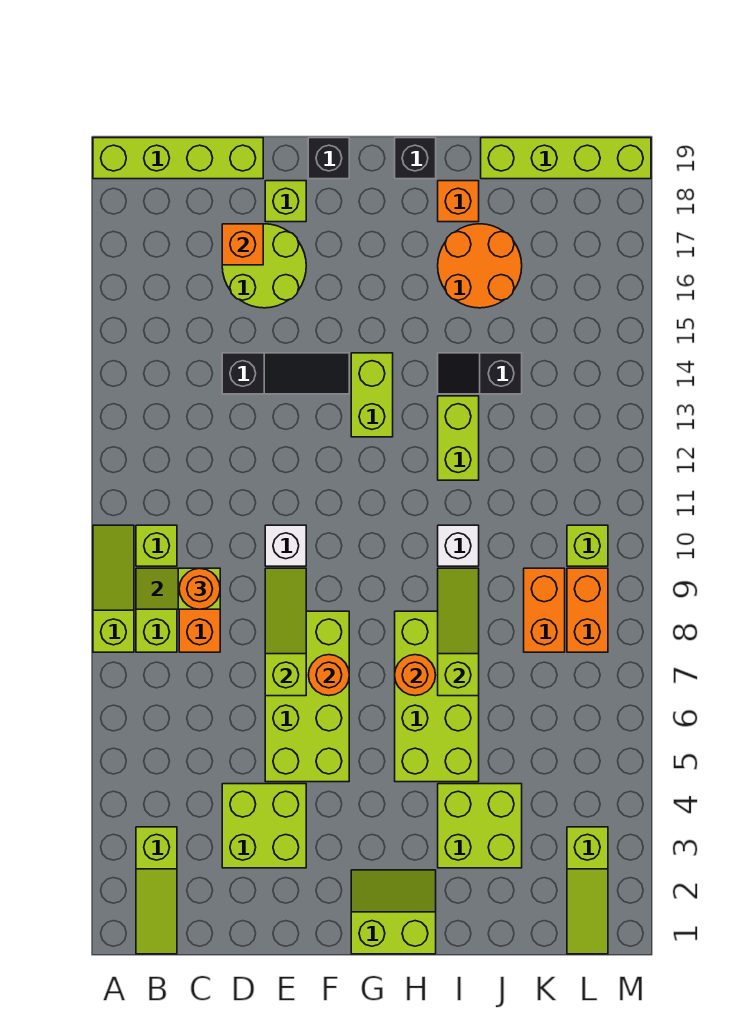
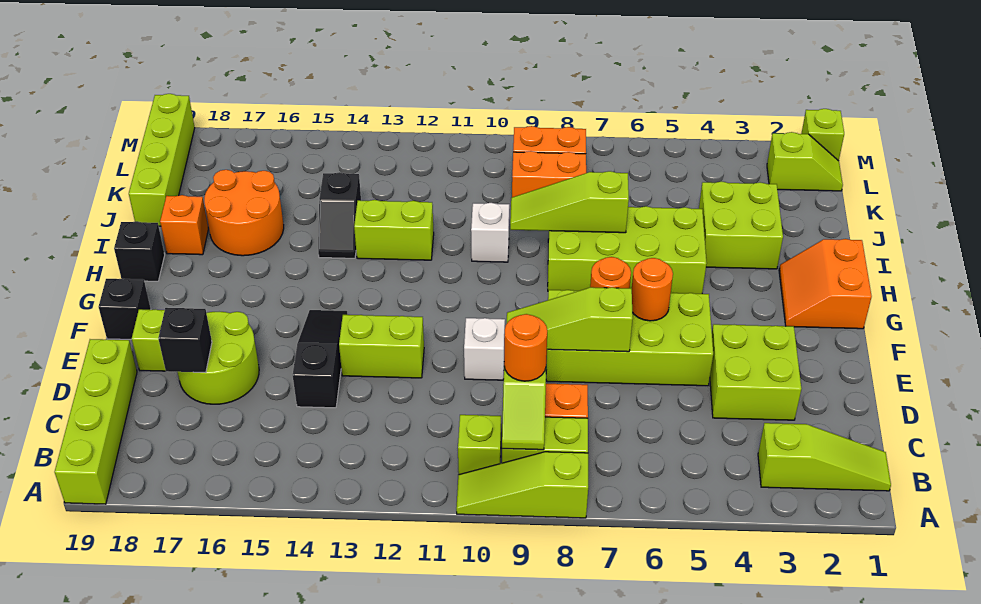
orange brick D17 level 2 -> black brick D17 level 2
lime slope G1:H2 level 1 top 1 -> orange slope G1:H2 level 1 top 1
lime brick G13:G14 level 1 -> lime brick E12:E13 level 1
orange round brick H7 level 2 -> orange round brick F6 level 2
lime slope L1:L3 level 1 top 3 -> lime slope L1:L2 level 1 top 2
lime brick L10 level 1 -> lime brick M1 level 1

